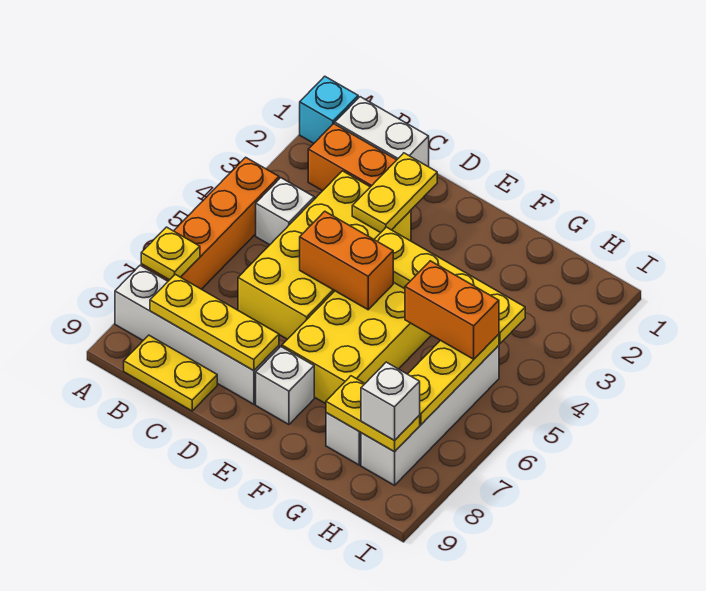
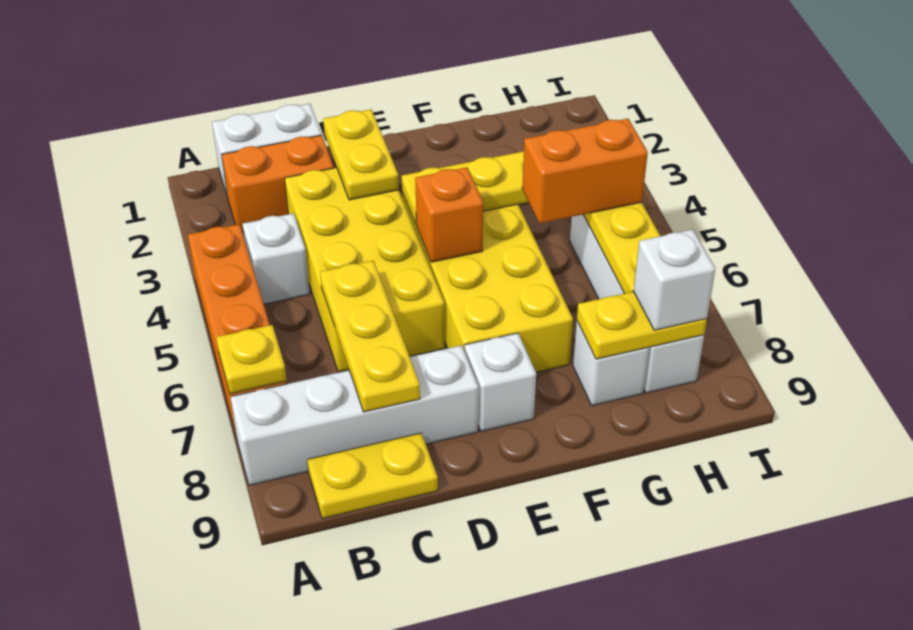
cyan brick A1 level 1 -> none
yellow plate B8:D8 level 2 -> yellow plate C6:C8 level 2
orange brick D5:E5 level 2 -> orange brick E5 level 2

